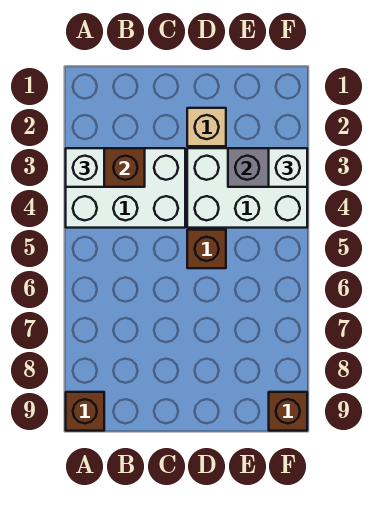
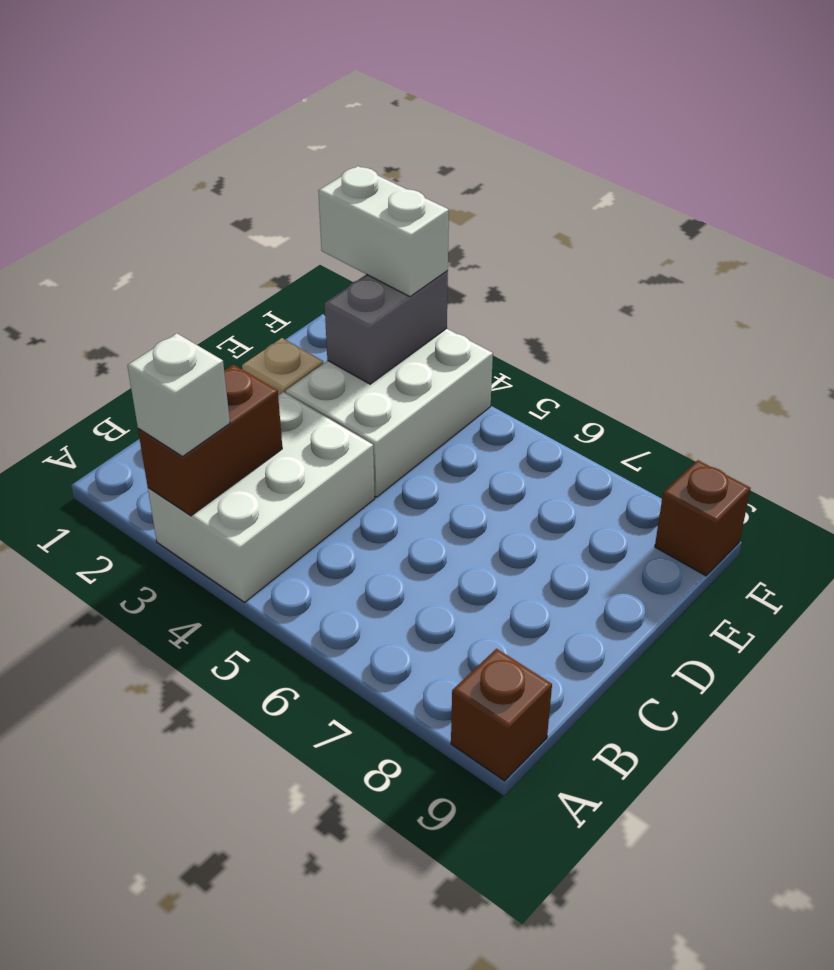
brown brick D5 level 1 -> none
white brick F3 level 3 -> white brick F2:F3 level 3

